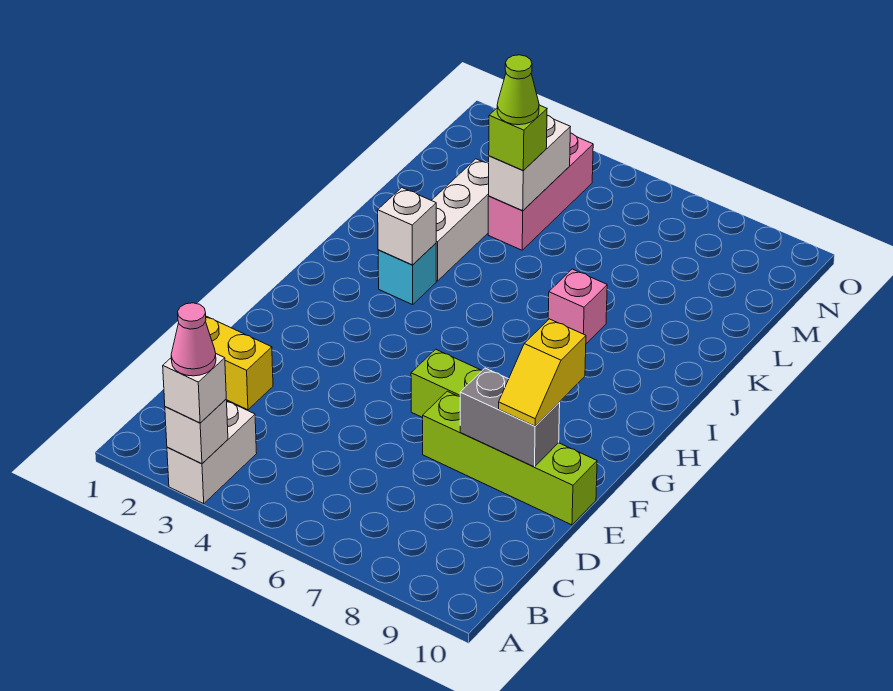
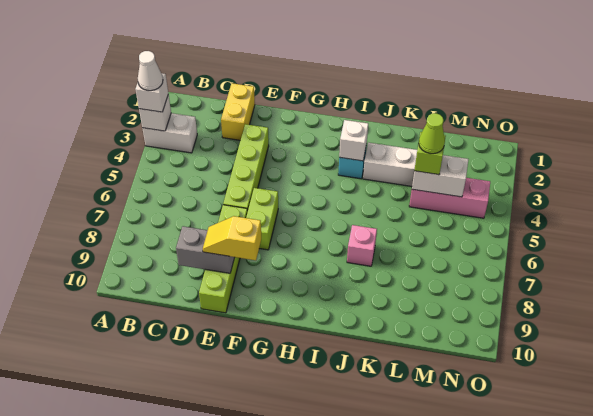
pink cone A3 level 4 -> white cone A3 level 4
none -> lime brick E3:E6 level 1
grey brick E8:E9 level 2 -> grey brick D9:E9 level 2

